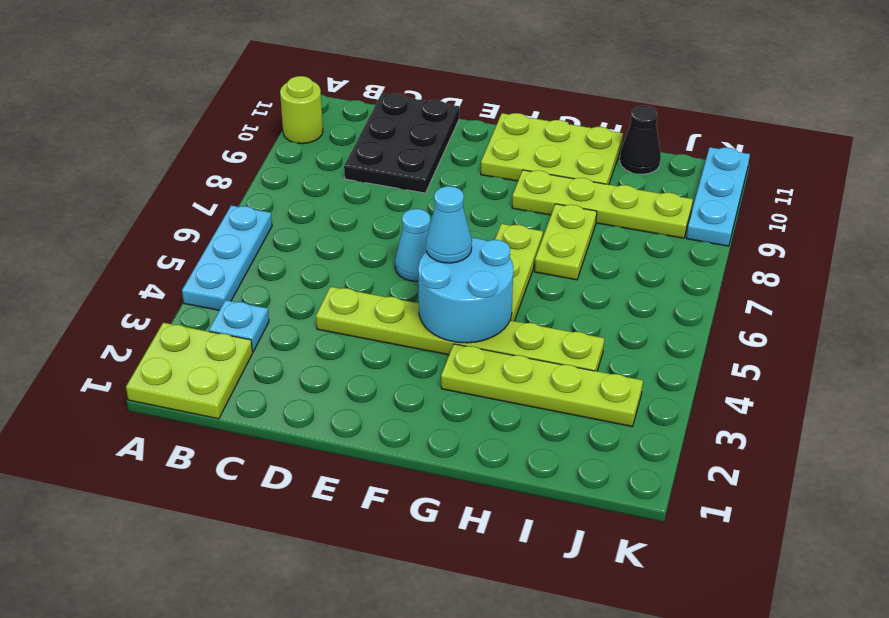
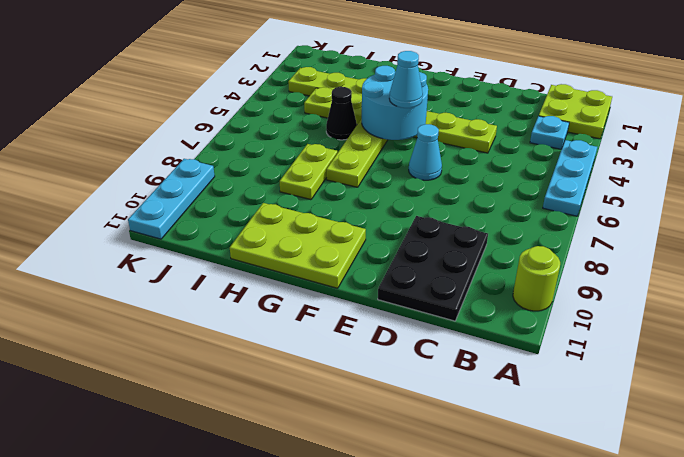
lime plate G9:J9 level 1 -> none
black cone I11 level 1 -> black cone H5 level 1

